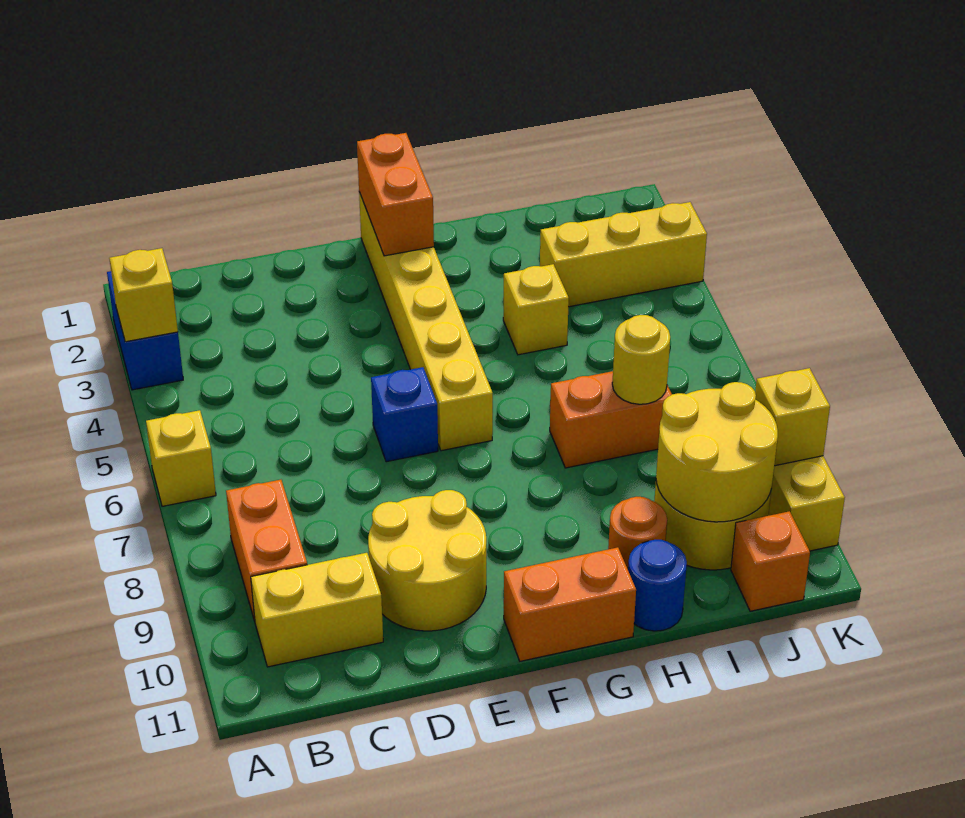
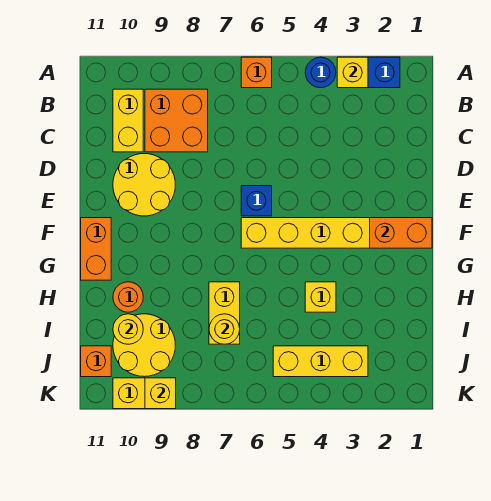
yellow brick A6 level 1 -> orange brick A6 level 1
orange brick B8:B9 level 1 -> orange brick B8:C9 level 1
orange brick H7:I7 level 1 -> yellow brick H7:I7 level 1
blue round brick H11 level 1 -> blue round brick A4 level 1
yellow brick I3:K3 level 1 -> yellow brick J3:J5 level 1
yellow round brick I9:J10 level 2 -> yellow round brick I10 level 2

